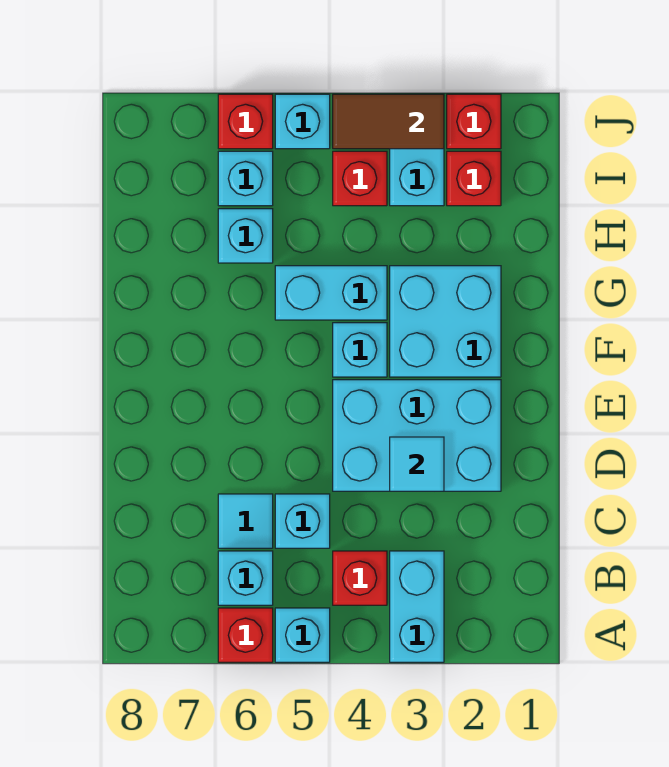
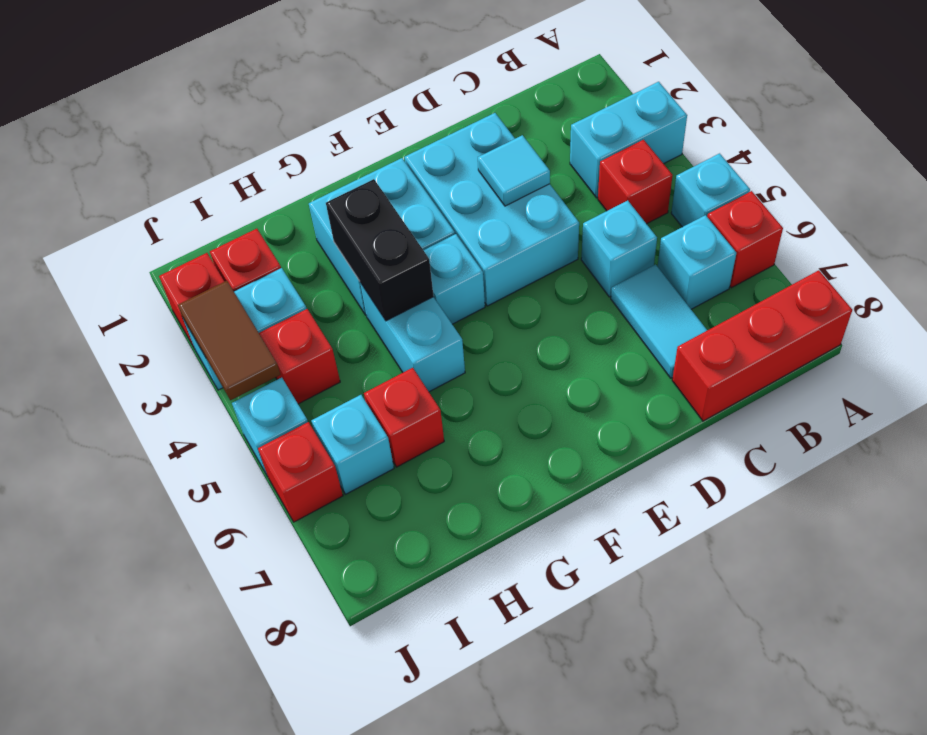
none -> red brick A8:C8 level 1
cyan tile C6 level 1 -> cyan tile C6:C7 level 1
none -> black brick G3:G4 level 2
cyan brick H6 level 1 -> red brick H6 level 1

